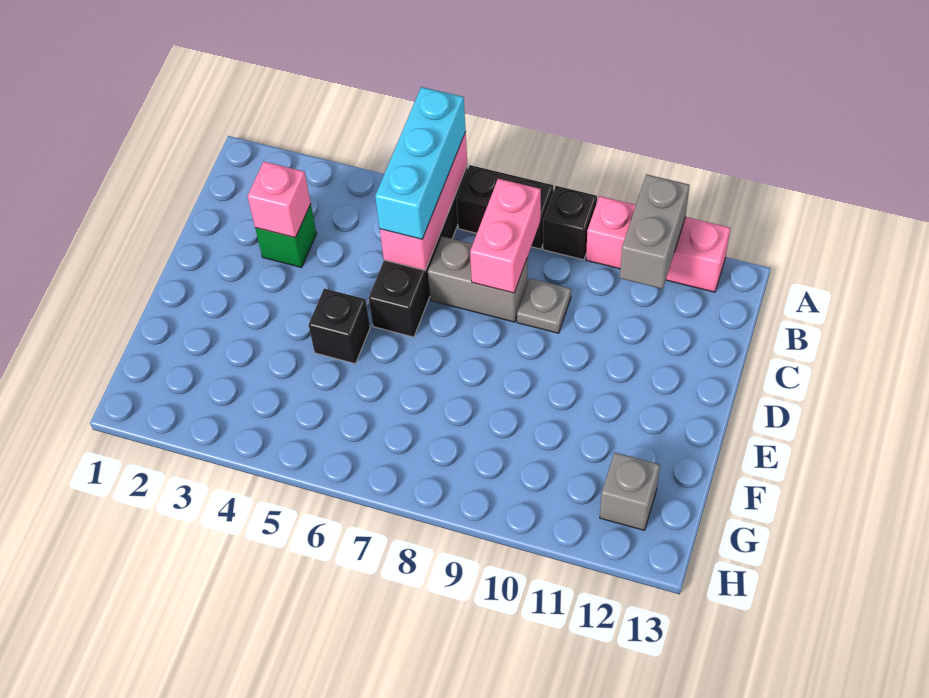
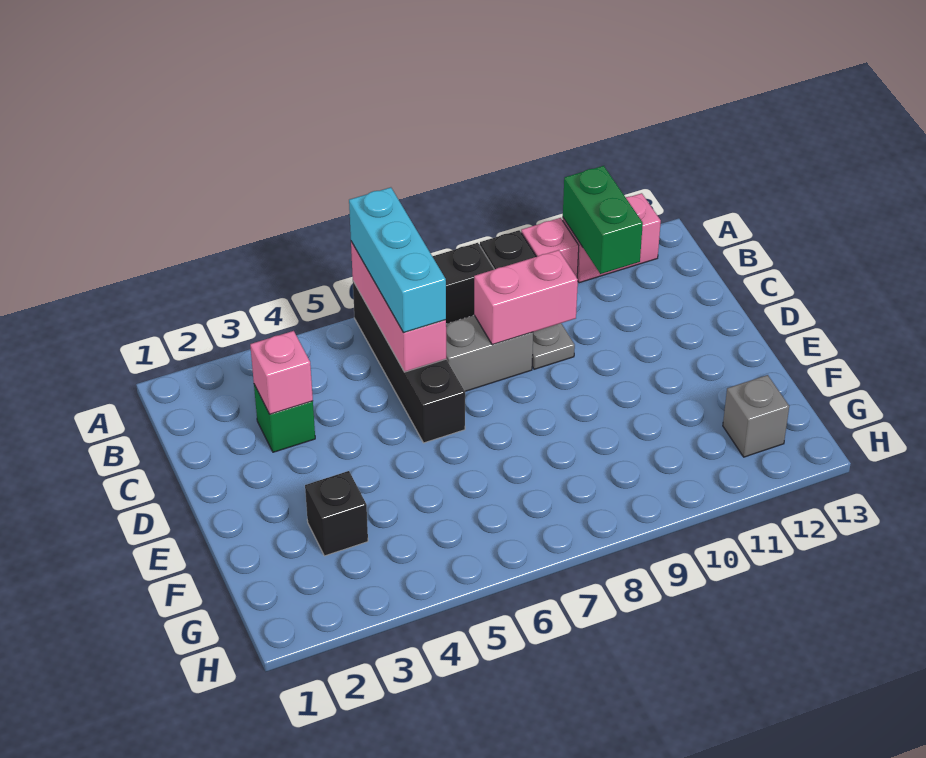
grey brick A11:B11 level 2 -> green brick A11:B11 level 2
pink brick B8:C8 level 2 -> pink brick C8:C9 level 2
black brick E5 level 1 -> black brick F3 level 1

